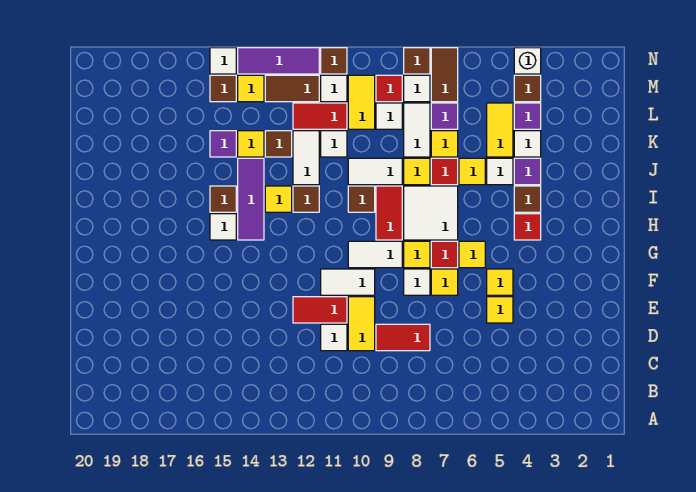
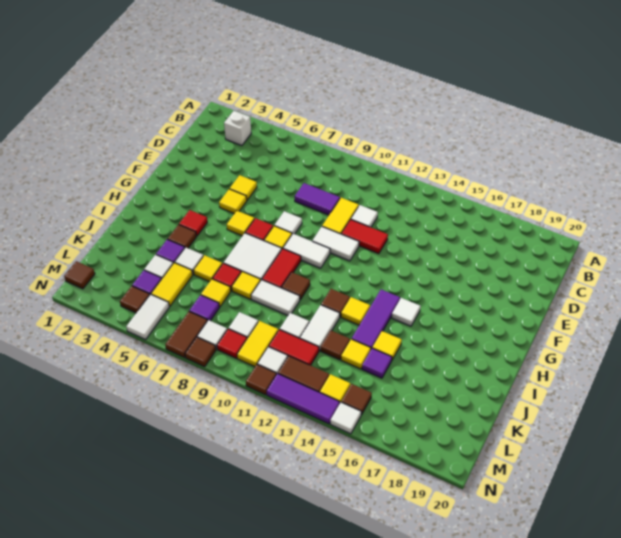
red tile D8:D9 level 1 -> purple tile D8:D9 level 1
yellow tile F7 level 1 -> yellow tile J15 level 1
brown tile I15 level 1 -> brown tile M1 level 1
white tile K8:L8 level 1 -> white tile M5:N5 level 1
white brick N4 level 1 -> white brick B3 level 1

